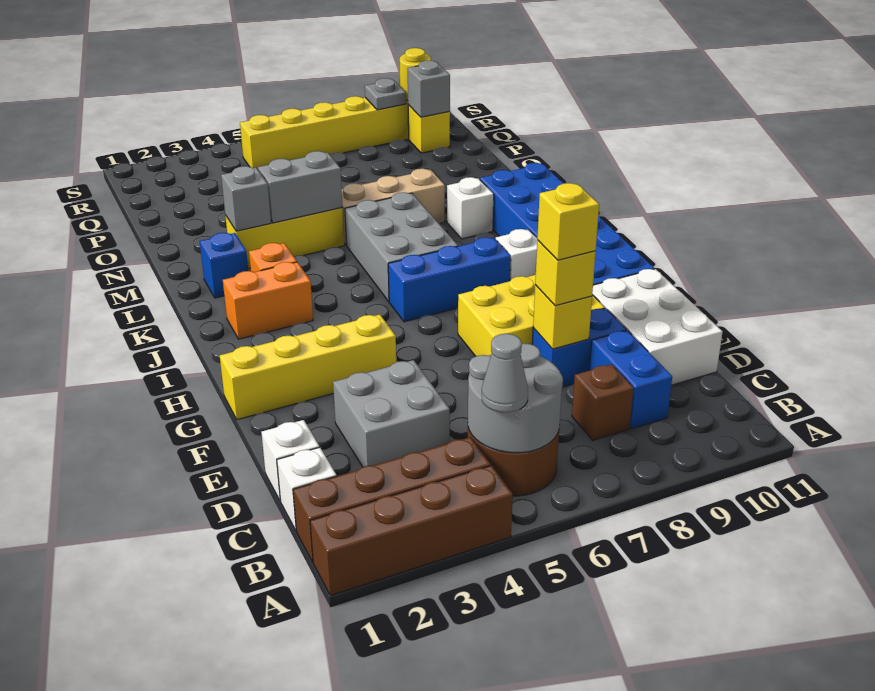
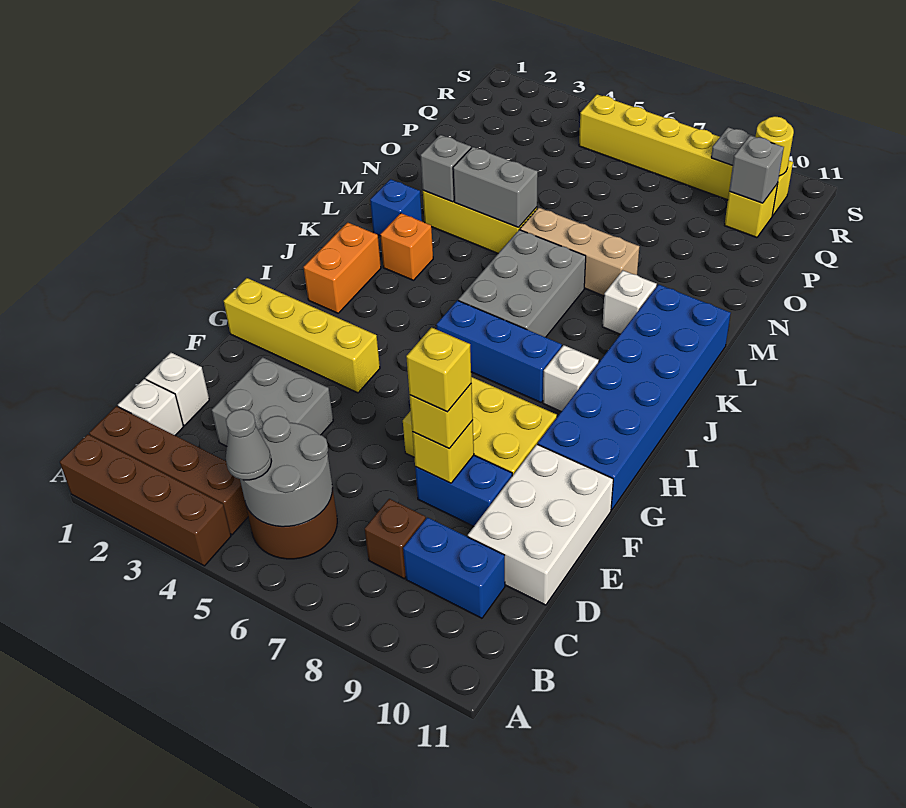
blue brick C9:D9 level 1 -> blue brick C9:C10 level 1
orange brick J2:J3 level 1 -> orange brick I2:J2 level 1

